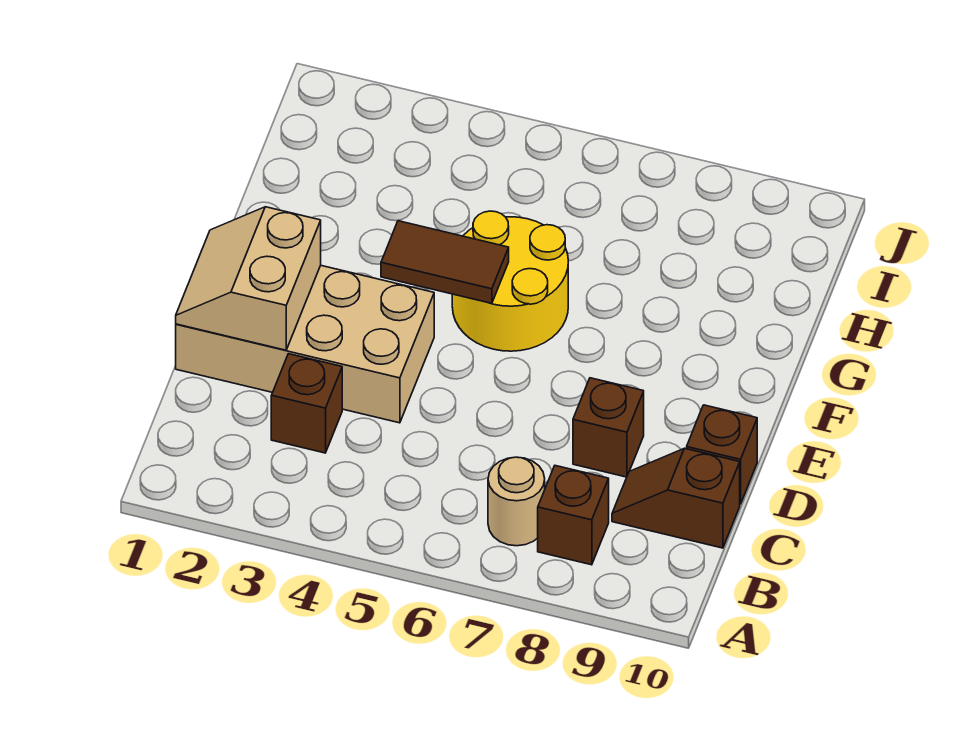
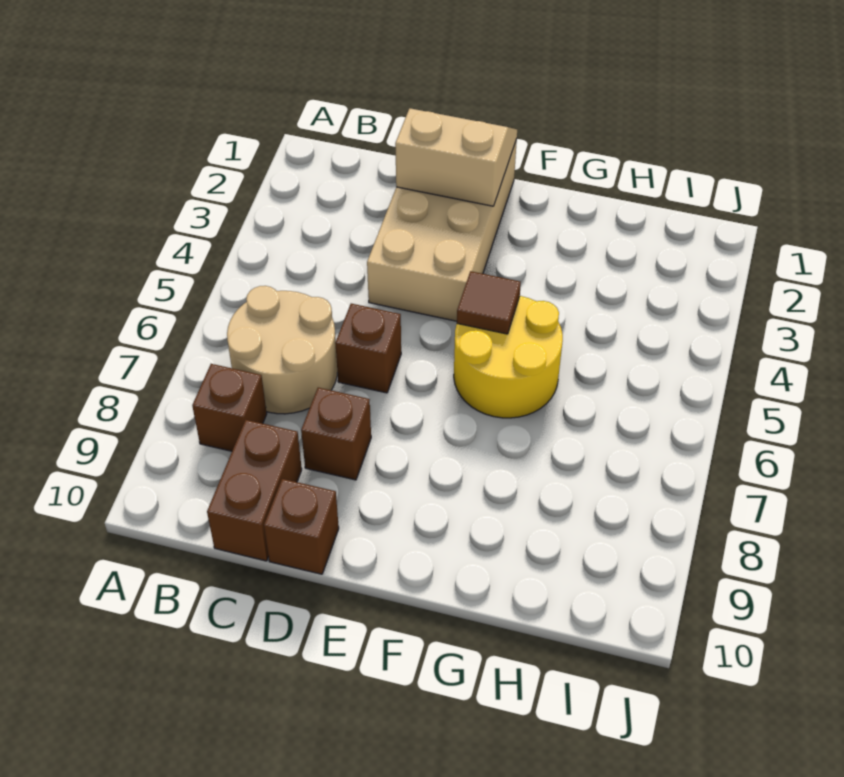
tan round brick B7 level 1 -> tan round brick B6:C7 level 1
brown brick C3 level 1 -> brown brick D6 level 1
brown slope C9:C10 level 1 top 10 -> brown brick C9:C10 level 1
brown tile F4:F5 level 2 -> brown tile F5 level 2

